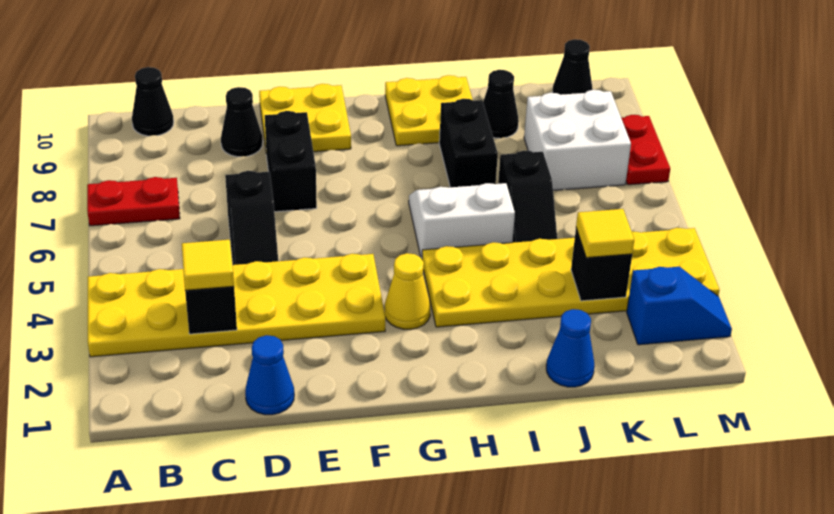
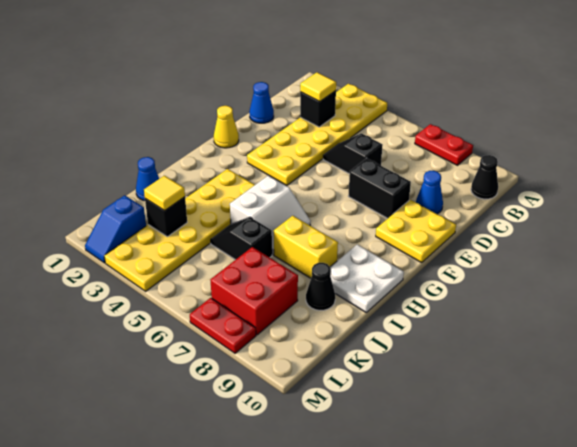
red plate A7:B7 level 1 -> red plate A7:A8 level 1
black cone D9 level 1 -> blue cone D9 level 1
yellow cone G3 level 1 -> yellow cone F1 level 1
yellow plate H9:I10 level 1 -> white plate H9:I10 level 1
black brick I7:I8 level 1 -> yellow brick I7:I8 level 1
white brick K7:L8 level 1 -> red brick K7:L8 level 1
black cone L10 level 1 -> none

